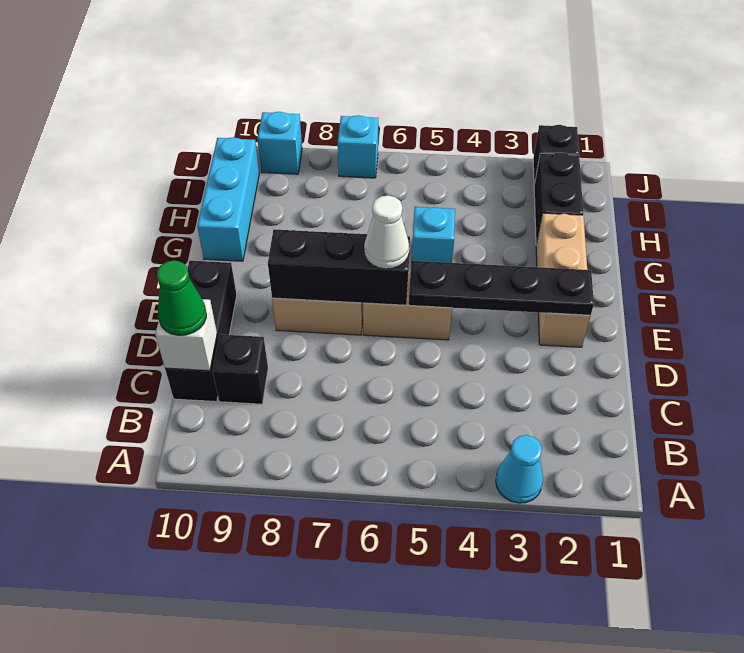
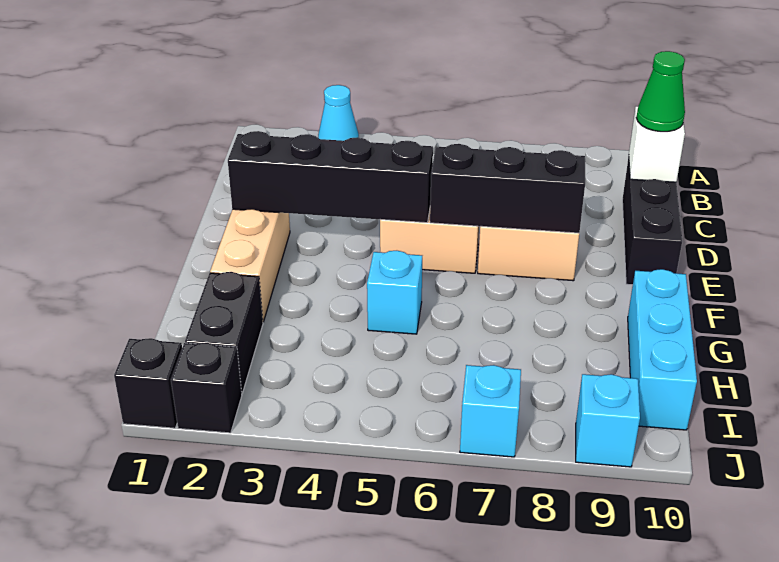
black brick C9 level 1 -> black brick J1 level 1
black plate E2:E5 level 2 -> black brick E2:E5 level 2
white cone E6 level 3 -> none

